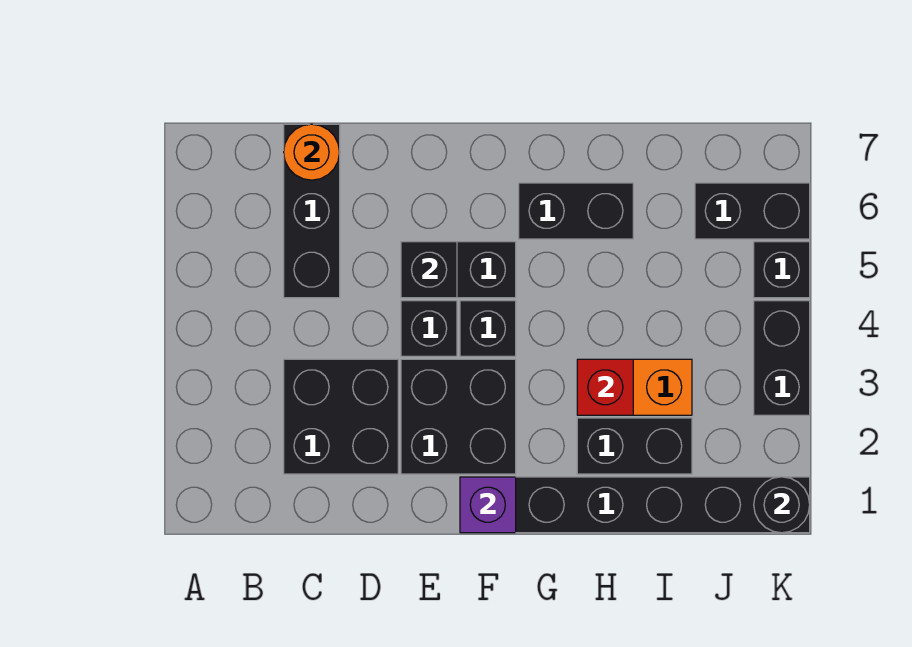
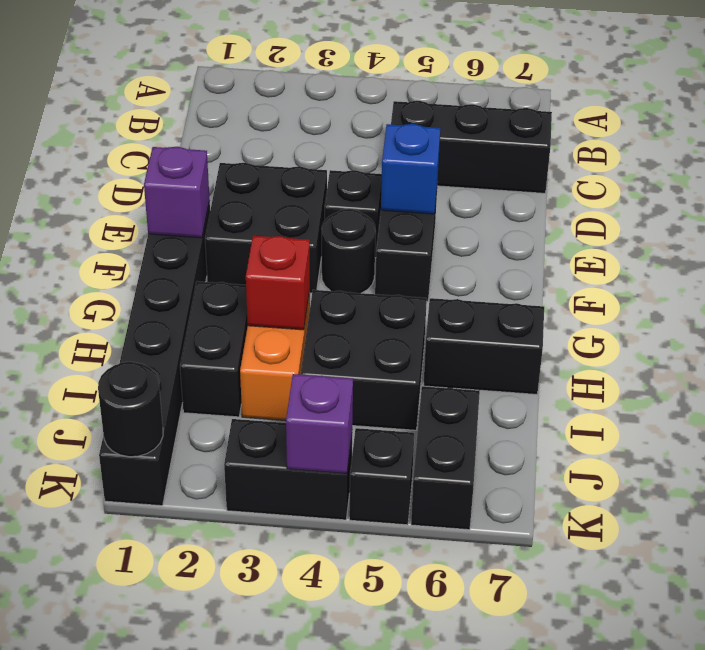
black brick C2:D3 level 1 -> black brick H4:I5 level 1
orange round brick C7 level 2 -> none
black brick E5 level 2 -> blue brick E5 level 2
black brick F4 level 1 -> black round brick F4 level 1
black brick G6:H6 level 1 -> black brick H6:H7 level 1
none -> purple brick K4 level 2

